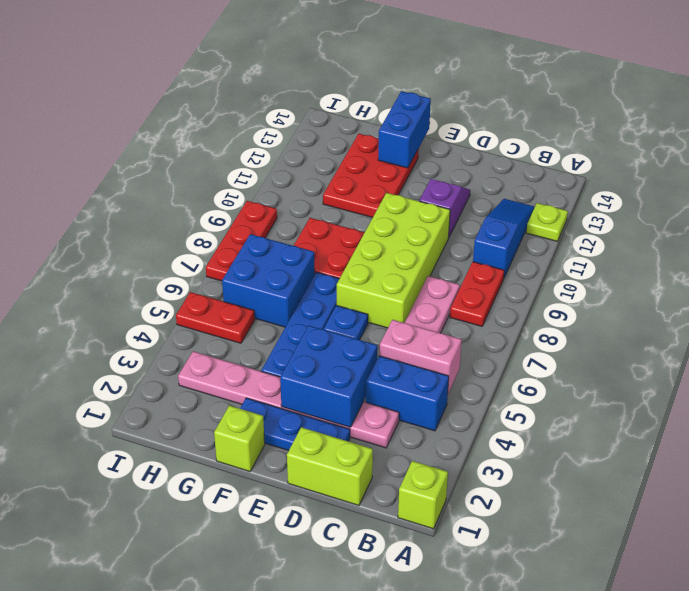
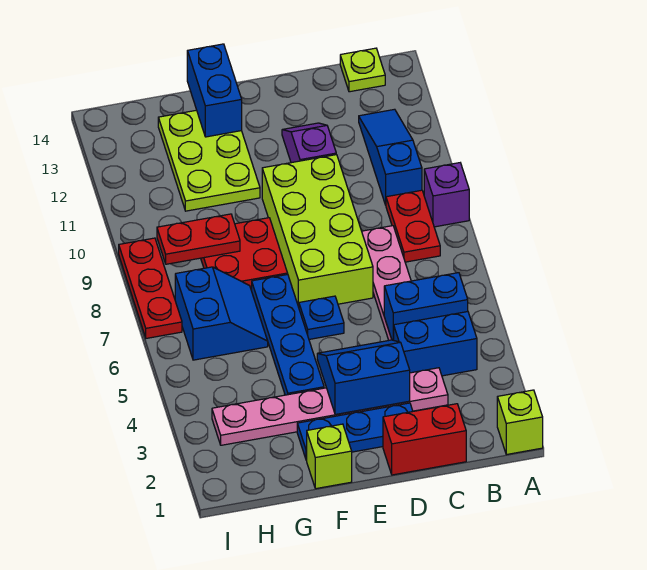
none -> purple brick A9 level 1
lime plate A12 level 1 -> lime plate B14 level 1
pink brick B5:C5 level 2 -> blue brick B5:C5 level 2
lime brick C1:D1 level 1 -> red brick C1:D1 level 1
blue brick D3:E4 level 2 -> blue slope D3:E4 level 2 top 3
red plate F11:G13 level 1 -> lime plate F11:G13 level 1
blue brick G6:H7 level 1 -> blue slope G6:H7 level 1 top H
red plate H5:I5 level 1 -> red plate G9:H9 level 2

